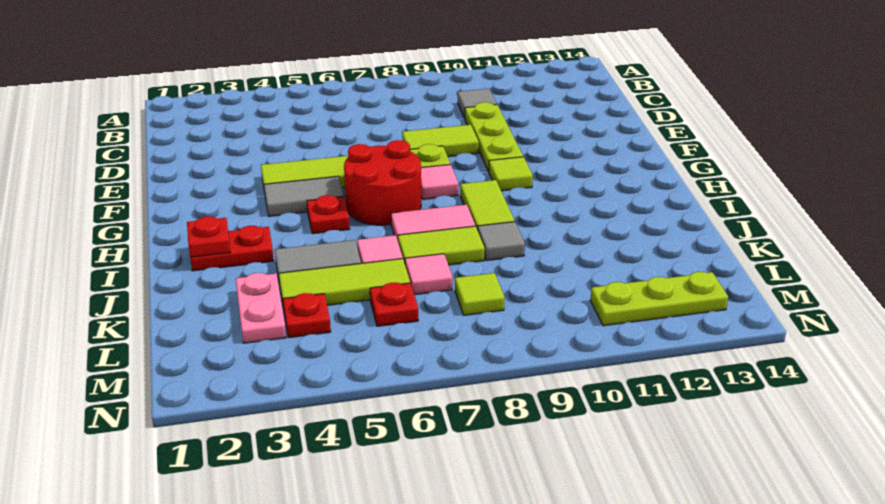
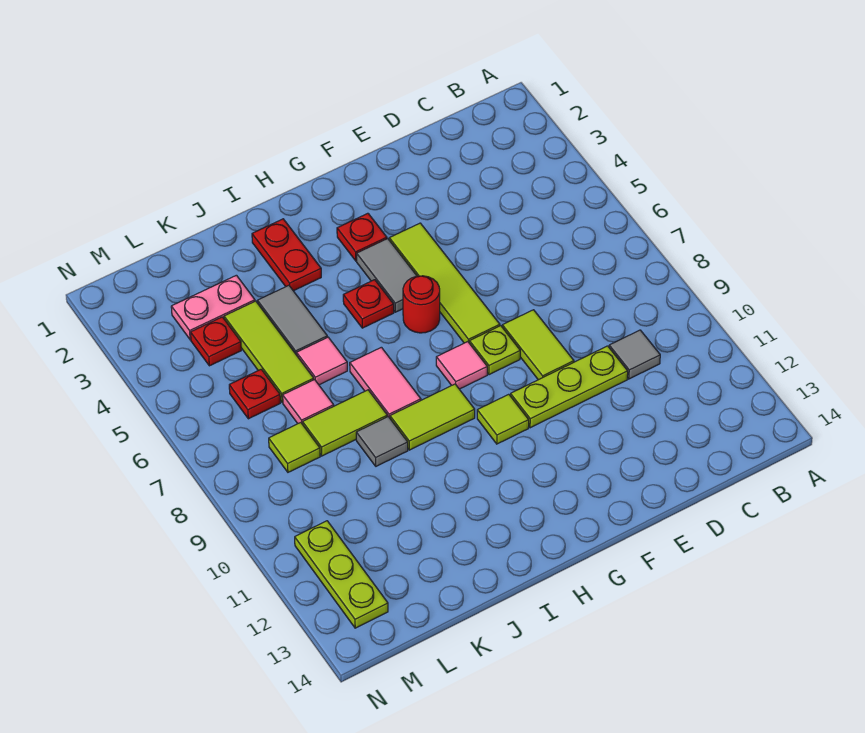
red round brick G6:H7 level 1 -> red round brick G6 level 1
red plate I2 level 2 -> red plate G3 level 1
lime tile J7:J8 level 1 -> lime tile J8:K8 level 1

